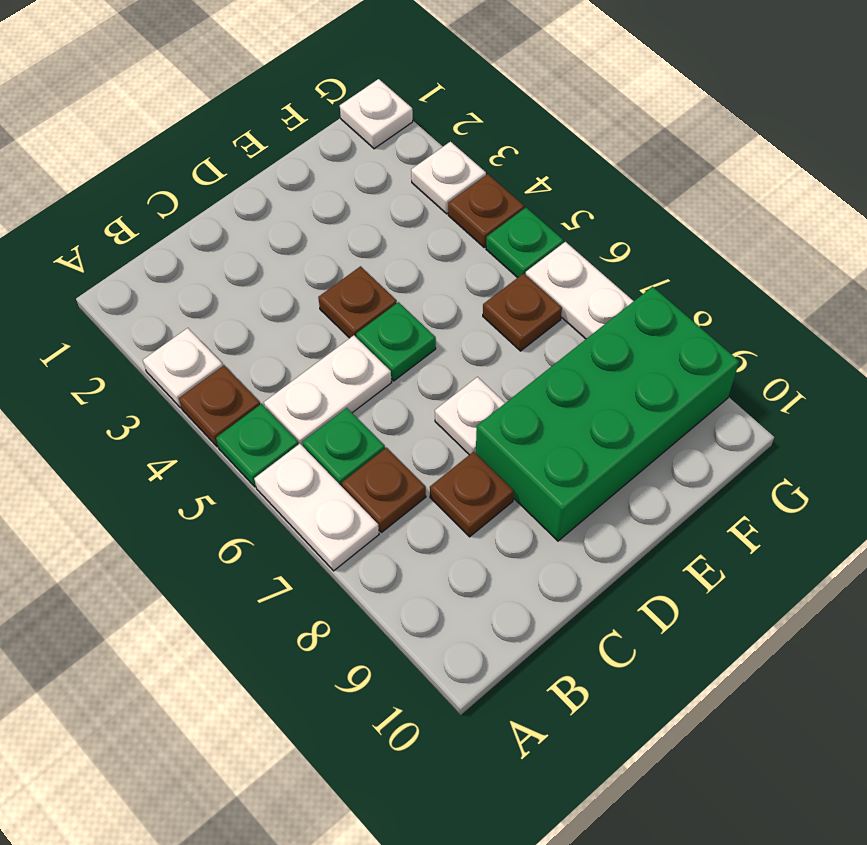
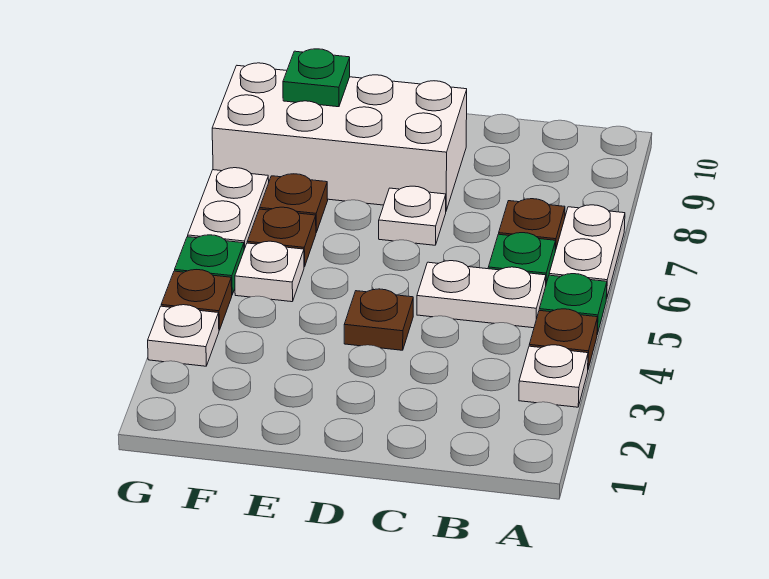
brown plate C8 level 1 -> brown plate F7 level 1
green plate D5 level 1 -> green plate F9 level 2
green brick D8:G9 level 1 -> white brick D8:G9 level 1
white plate G1 level 1 -> white plate F5 level 1

